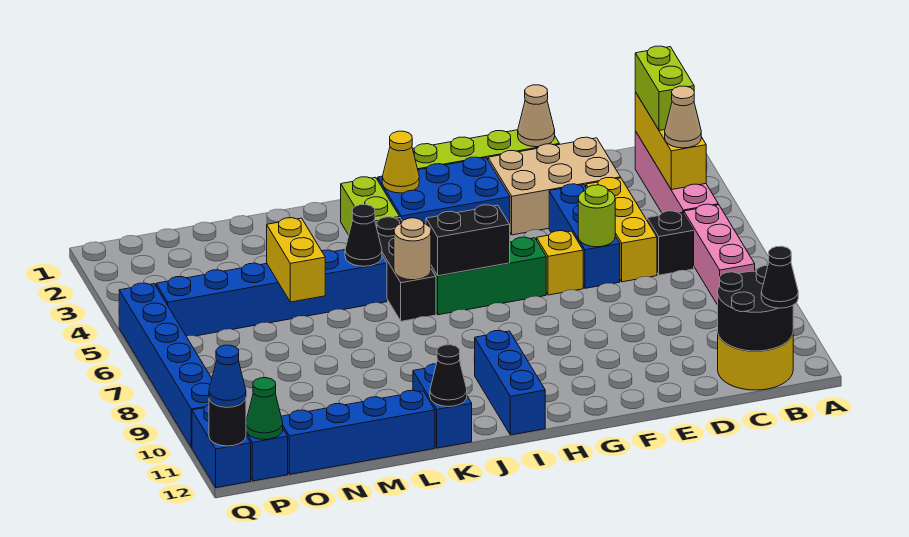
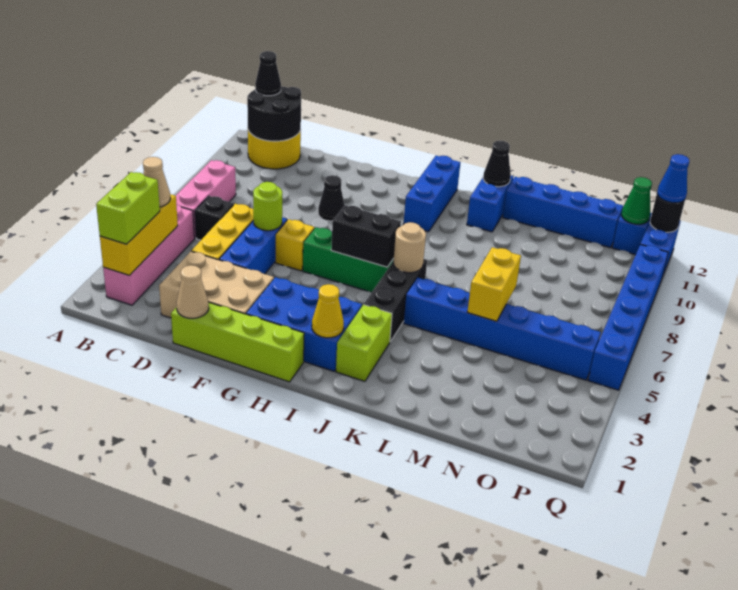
black cone K5 level 2 -> black cone F9 level 1

